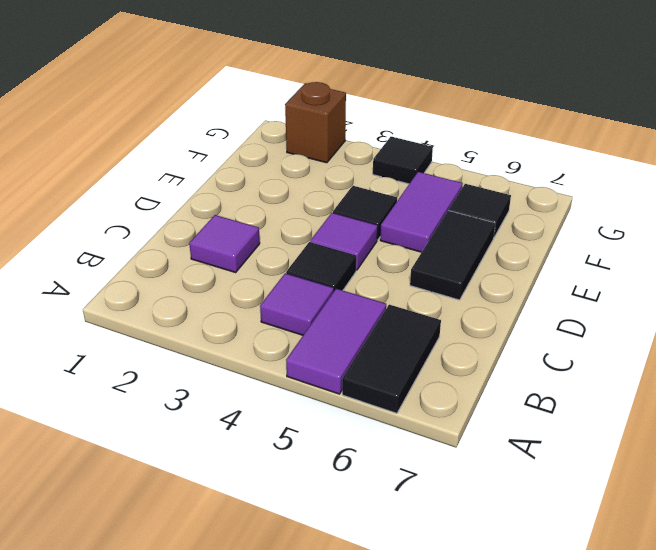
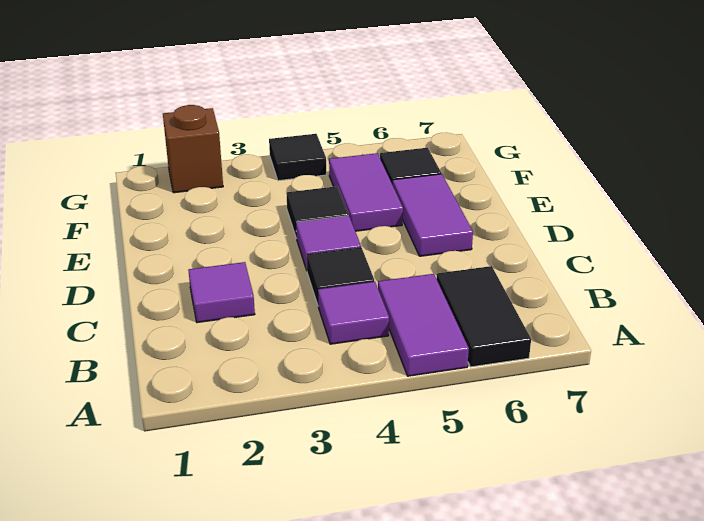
black tile D6:E6 level 1 -> purple tile D6:E6 level 1

